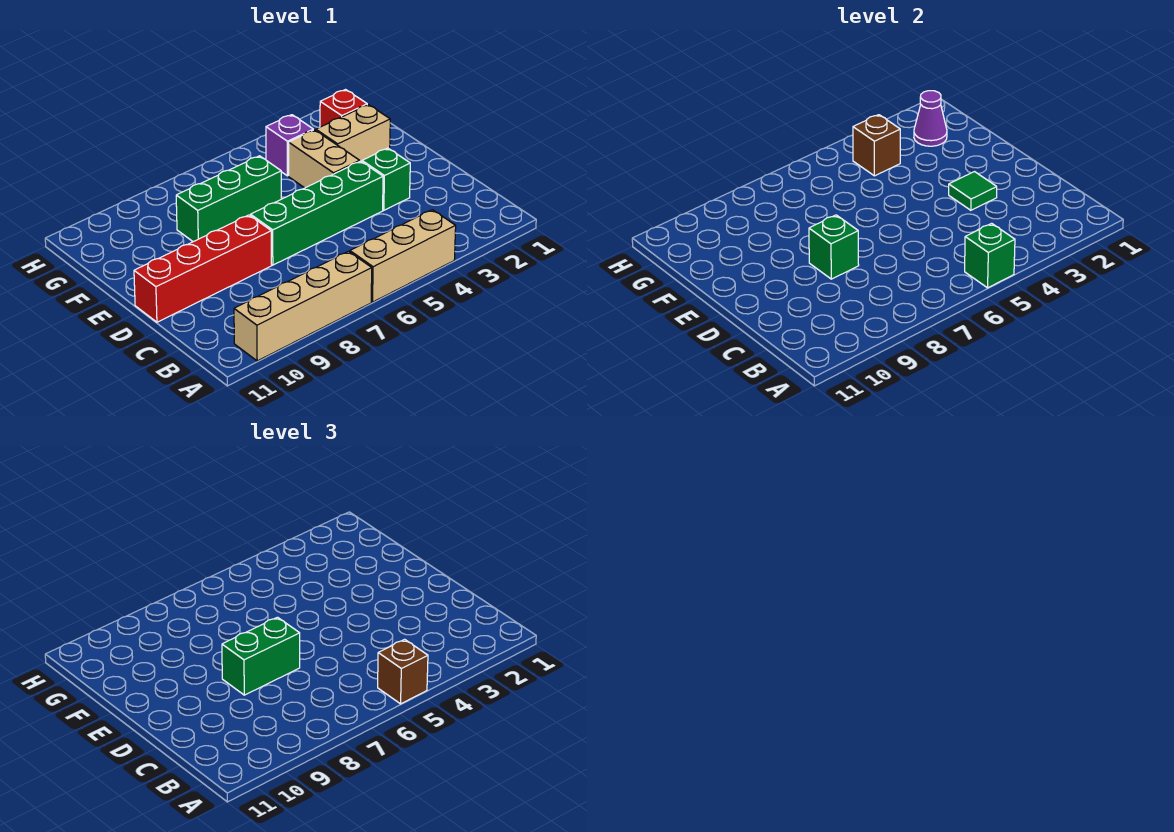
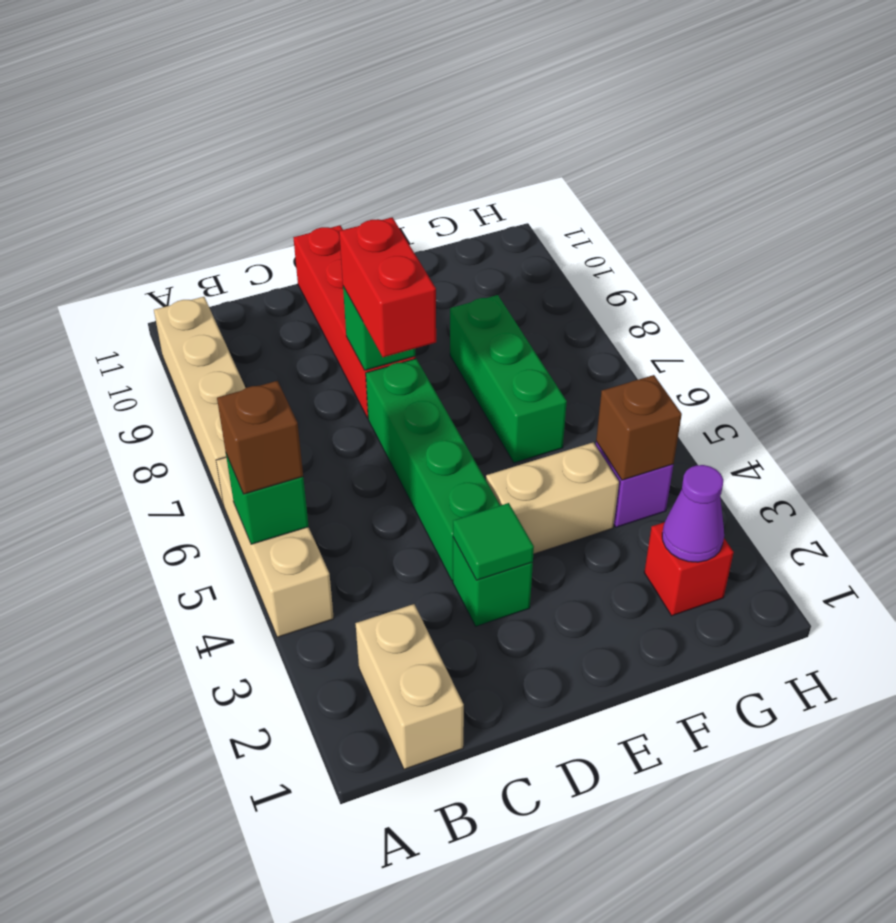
green brick D7:D8 level 3 -> red brick D7:D8 level 3
tan brick F2:F3 level 1 -> tan brick B1:B2 level 1

